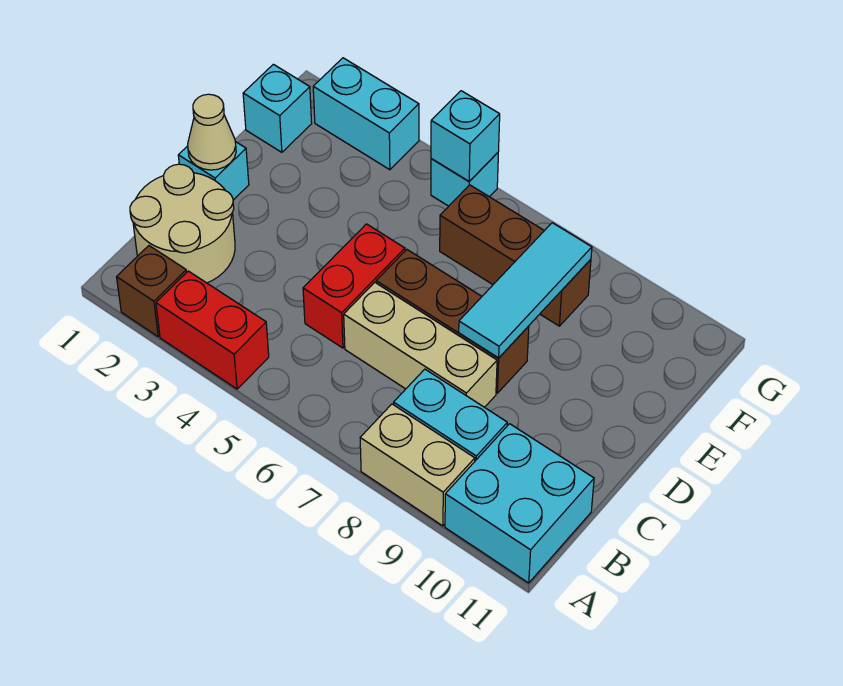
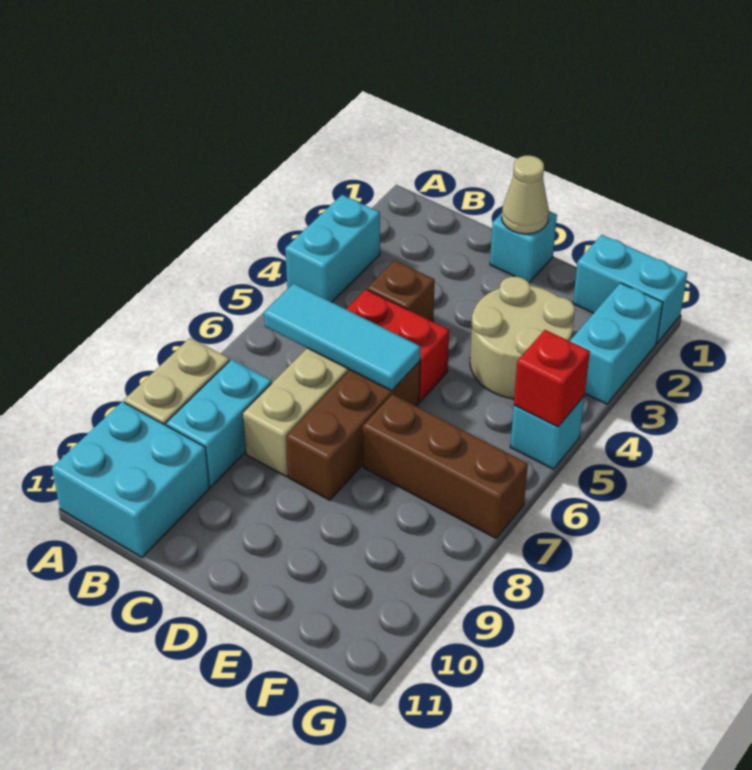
brown brick A2 level 1 -> brown brick C4 level 1
red brick A3:A4 level 1 -> cyan brick A3:A4 level 1
tan round brick B1:C2 level 1 -> tan round brick E3:F4 level 1
cyan tile D8:F8 level 2 -> cyan tile B6:D6 level 2
cyan brick F1 level 1 -> cyan brick F1:G1 level 1
brown brick F6:F8 level 1 -> brown brick E7:G7 level 1
cyan brick G5 level 2 -> red brick G5 level 2

